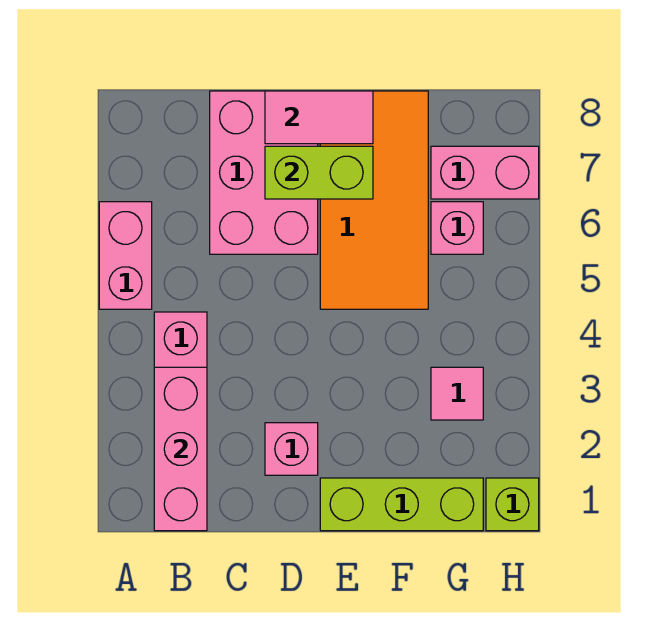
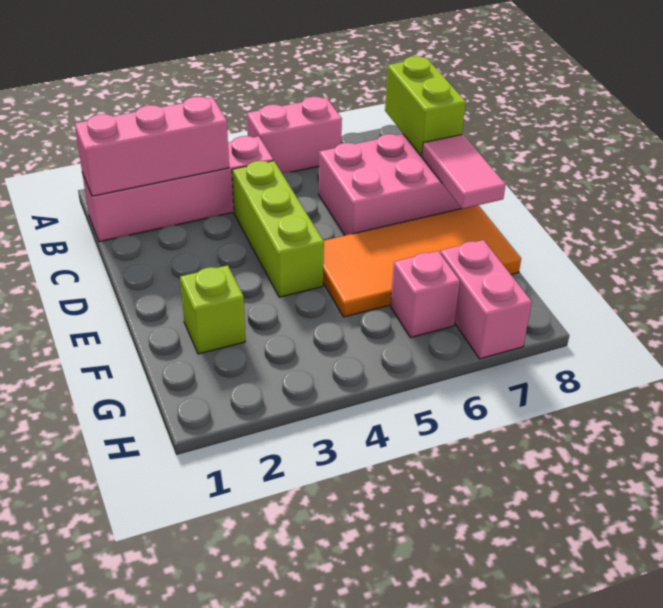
pink brick D2 level 1 -> none
lime brick D7:E7 level 2 -> lime brick B8:C8 level 2
lime brick E1:G1 level 1 -> lime brick C4:E4 level 1
pink tile G3 level 1 -> none
lime brick H1 level 1 -> lime brick F2 level 1

